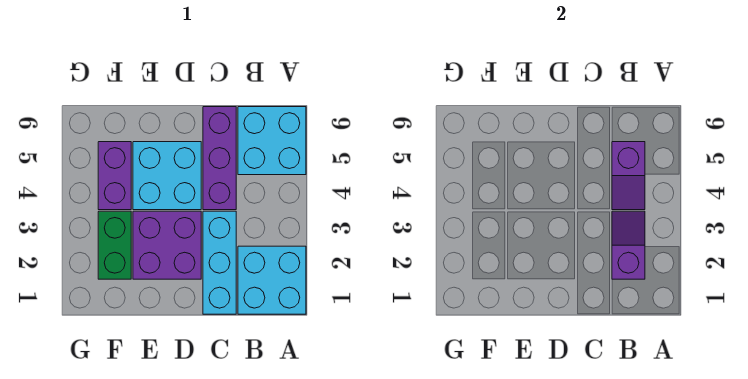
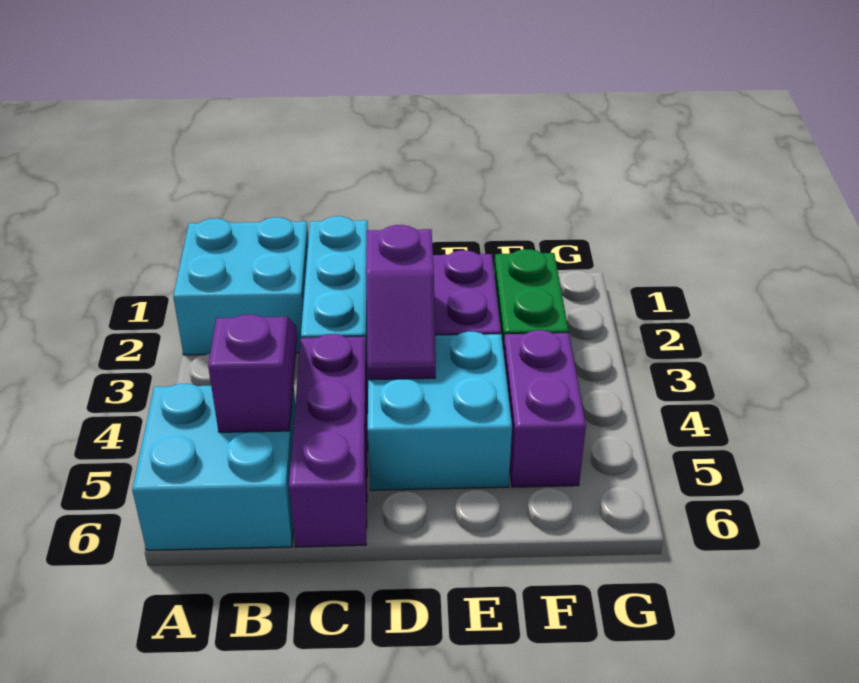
purple slope B2:B3 level 2 top 2 -> purple slope D3:D4 level 2 top 3

